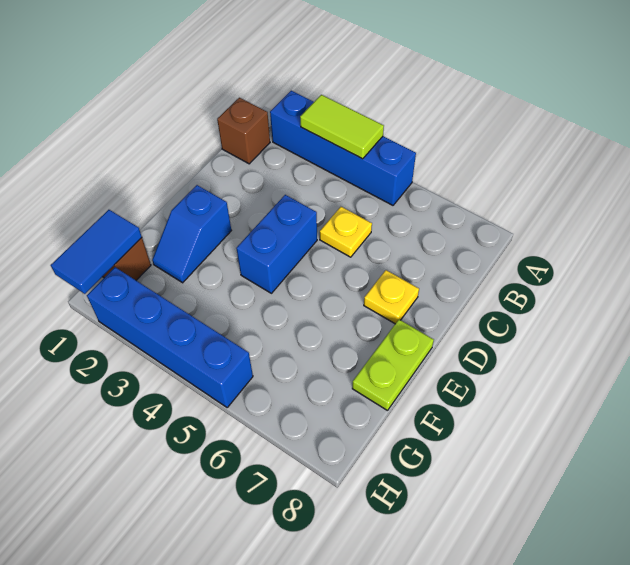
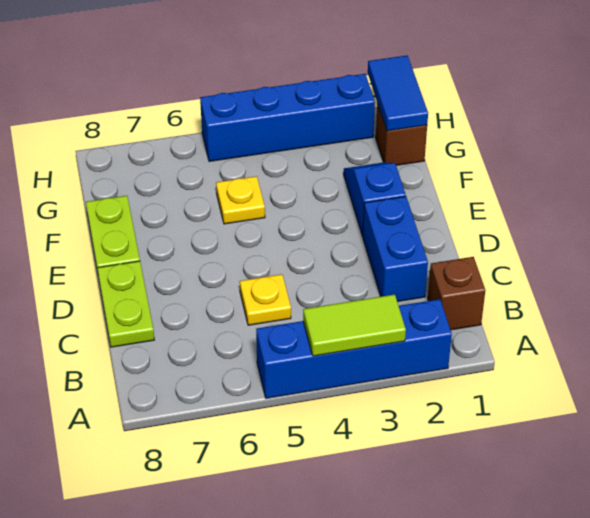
none -> lime plate C8:D8 level 1
blue brick D4:E4 level 1 -> blue brick C2:D2 level 1
yellow plate D7 level 1 -> yellow plate F5 level 1

